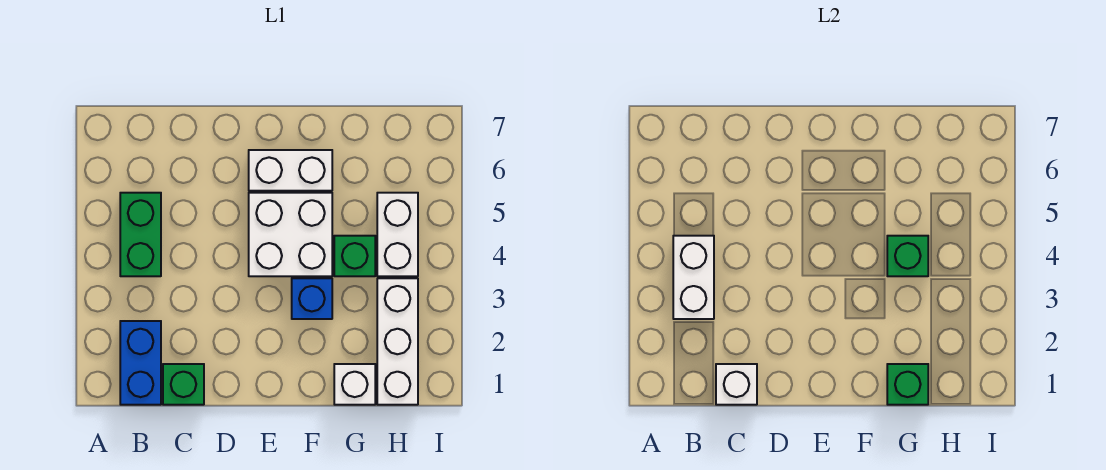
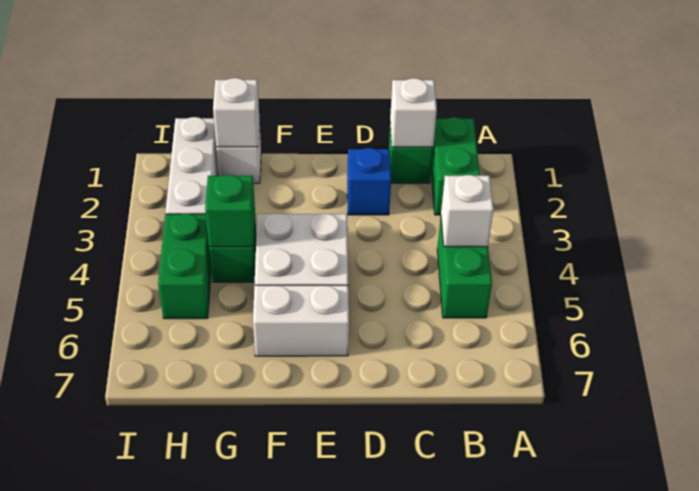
blue brick B1:B2 level 1 -> green brick B1:B2 level 1
white brick B3:B4 level 2 -> white brick B4 level 2
blue brick F3 level 1 -> blue brick D2 level 1
green brick G1 level 2 -> white brick G1 level 2
white brick H4:H5 level 1 -> green brick H4:H5 level 1

